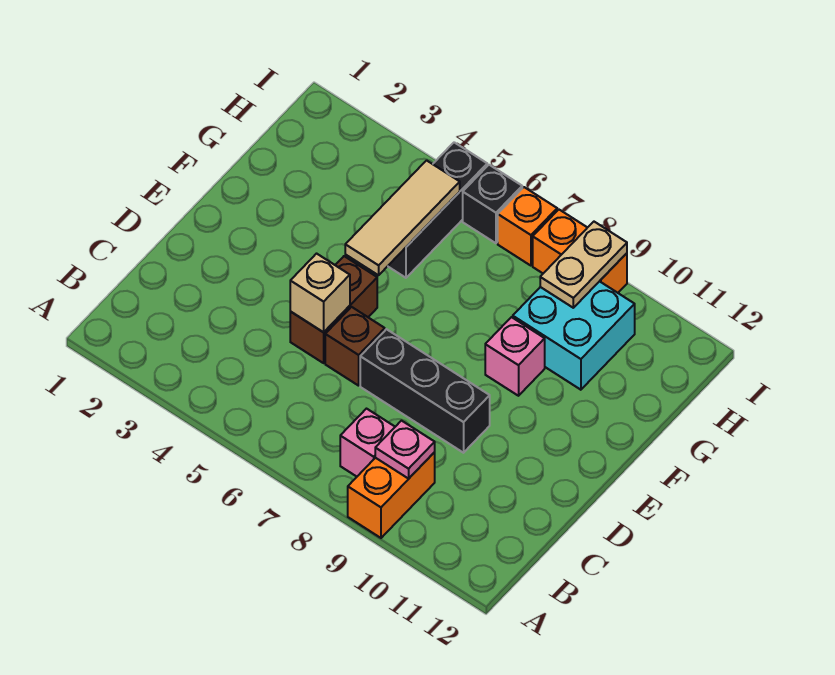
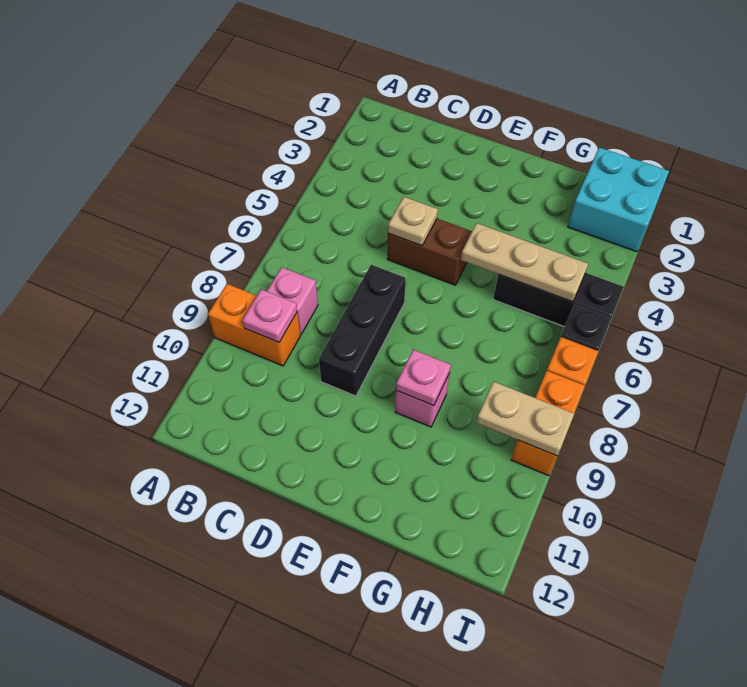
tan brick D5 level 2 -> tan plate D5 level 2
brown brick D6 level 1 -> none
tan tile F5:H5 level 2 -> tan plate F5:H5 level 2
none -> pink plate F9 level 2
cyan brick G9:H10 level 1 -> cyan brick H1:I2 level 1

